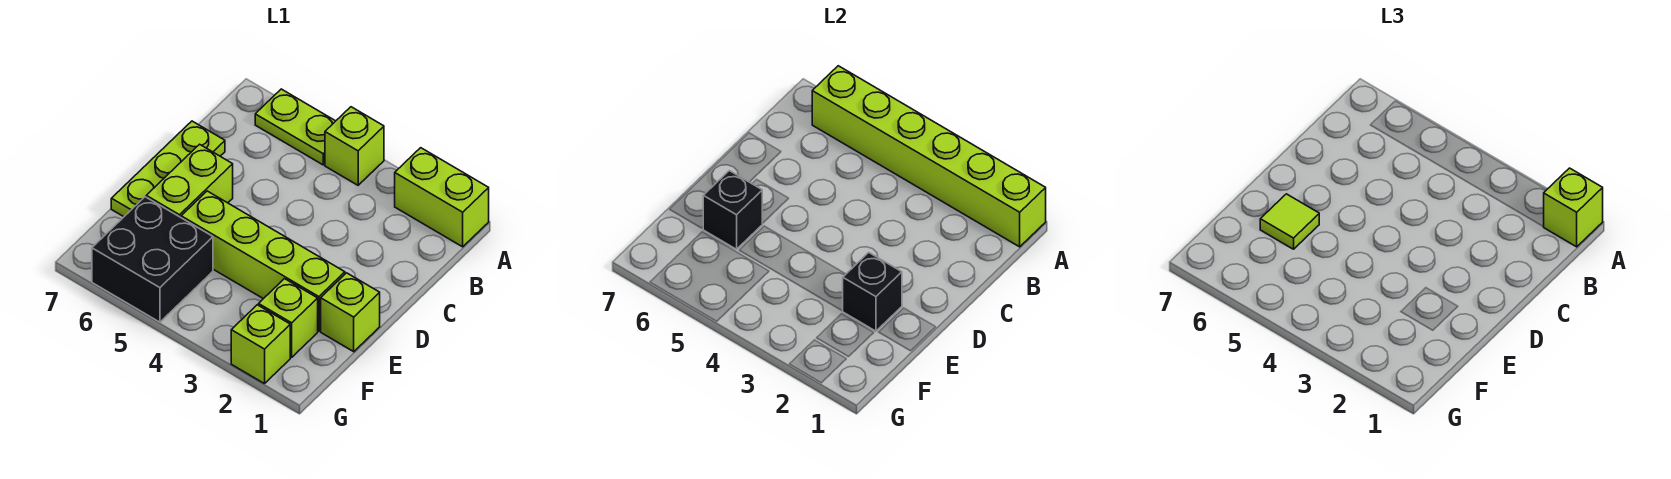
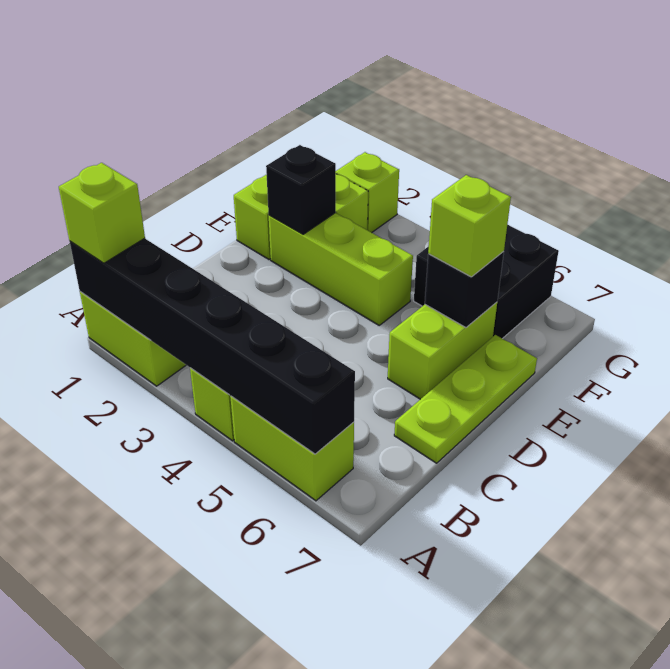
lime brick A1:A6 level 2 -> black brick A1:A6 level 2
lime plate A5:A6 level 1 -> lime brick A5:A6 level 1
lime brick E2:E5 level 1 -> lime brick E2:E4 level 1
lime tile E6 level 3 -> lime brick E6 level 3

